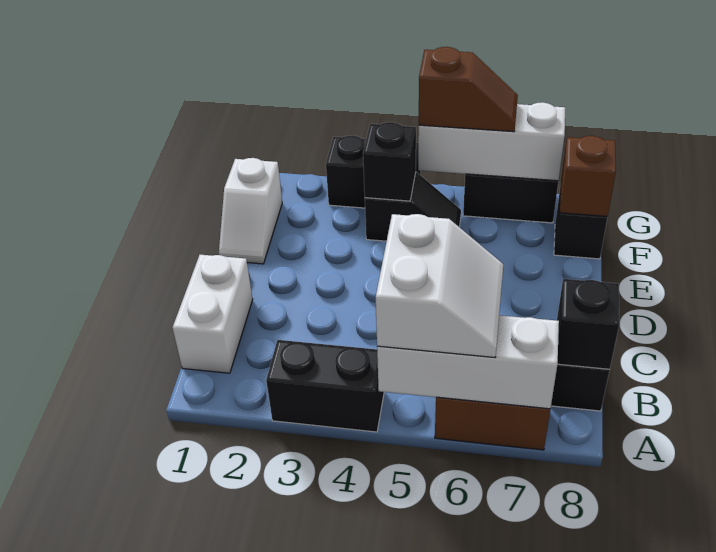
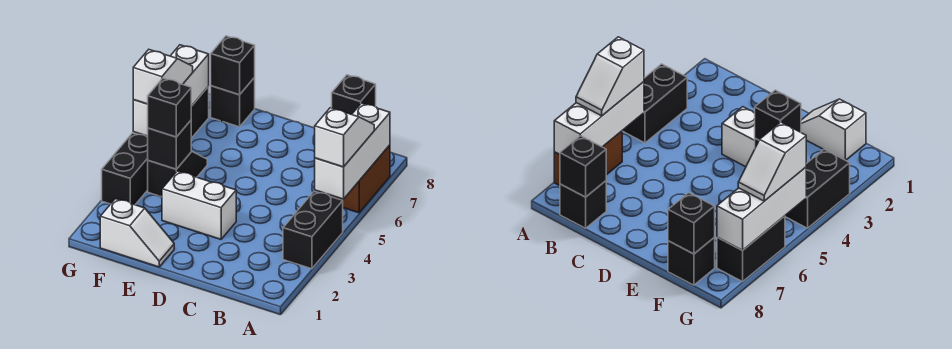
white slope A5:B6 level 3 top 5 -> white slope A5:A6 level 3 top 5
white brick B1:C1 level 1 -> white brick D3:E3 level 1
none -> black brick F4 level 3
brown brick F8 level 2 -> black brick F8 level 2
brown slope G5:G6 level 3 top 5 -> white slope G5:G6 level 3 top 5

